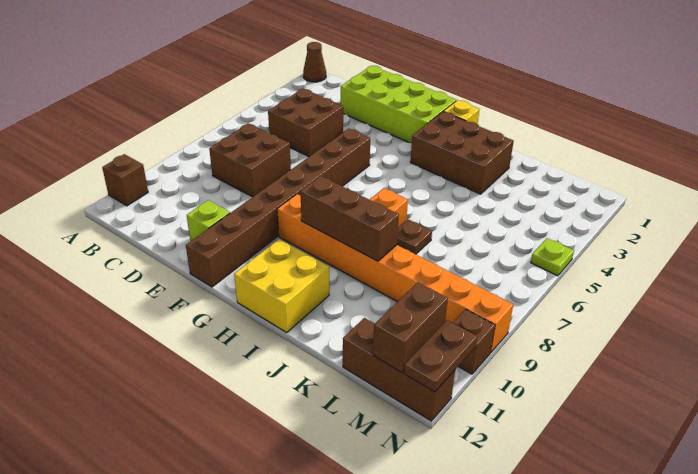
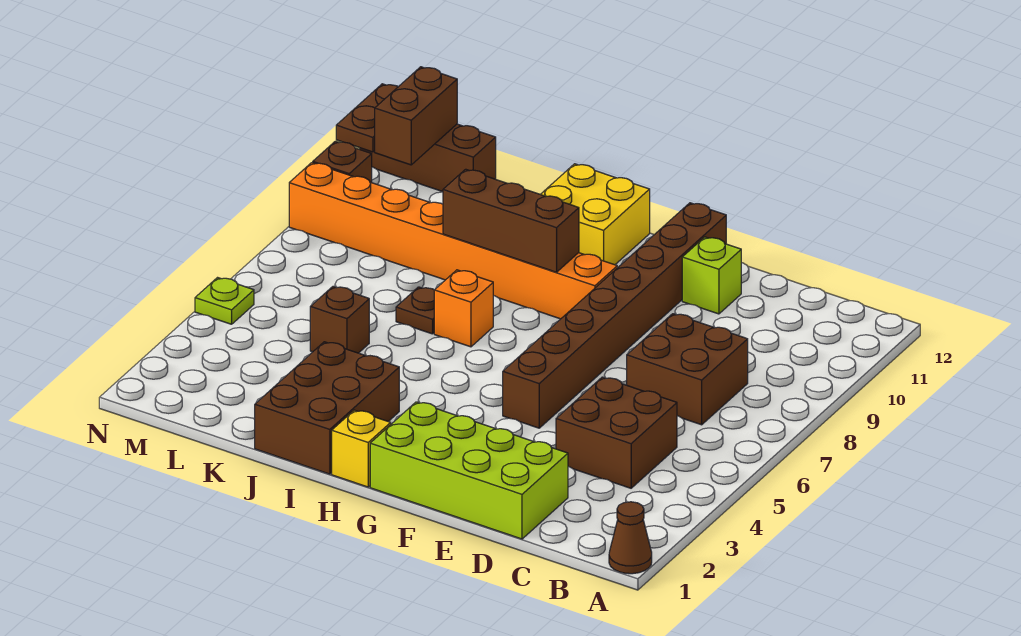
brown brick A11 level 1 -> brown brick K5 level 1
brown brick H2:J3 level 1 -> brown brick I1:J3 level 1

